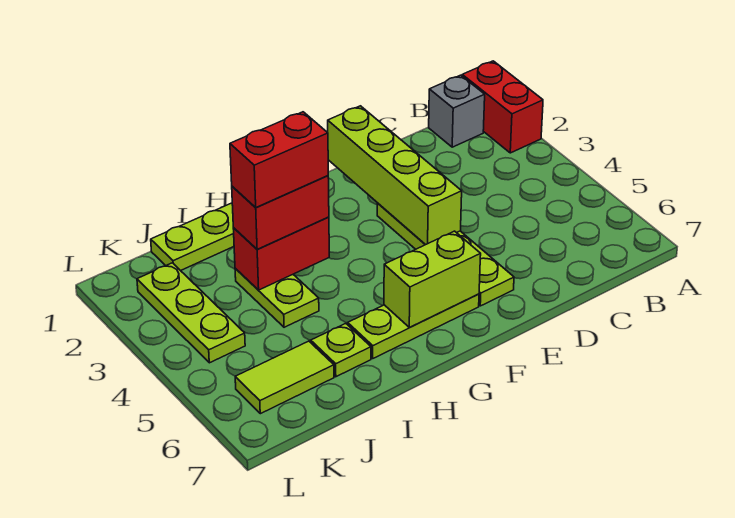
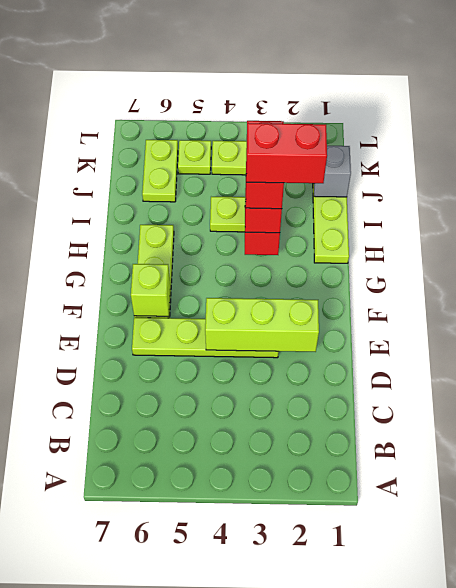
red brick A1:A2 level 1 -> red brick H2:H3 level 5
grey brick B1 level 1 -> grey brick J1 level 2
lime brick E1:E4 level 2 -> lime brick E2:E4 level 2
lime brick F6:G6 level 2 -> lime brick F6 level 2
lime plate I6 level 1 -> lime plate K5 level 1
lime tile J6:K6 level 1 -> lime plate J6:K6 level 1

